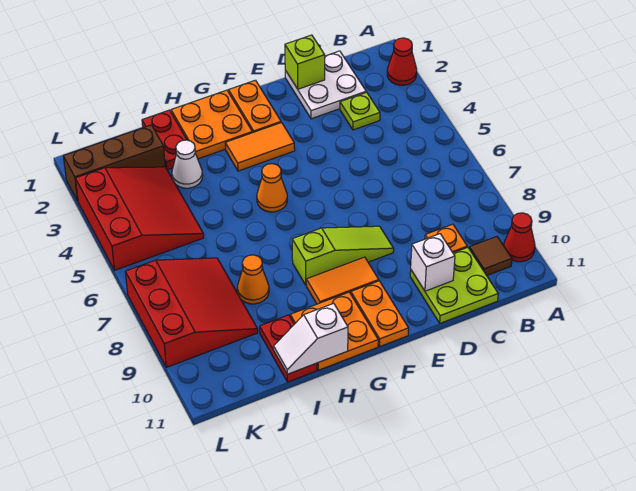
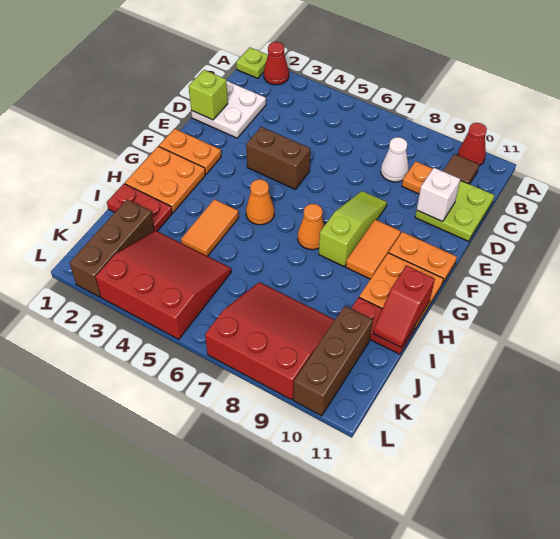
lime plate C3 level 1 -> lime plate A1 level 1
none -> brown brick E4:E5 level 1
orange tile F3:G3 level 1 -> orange tile H4:I4 level 1
white slope H11:I11 level 2 top H -> red slope H11:I11 level 2 top H
white cone I3 level 1 -> white cone C8 level 1
orange cone I8 level 1 -> orange cone G7 level 1
none -> brown brick J10:L10 level 1

